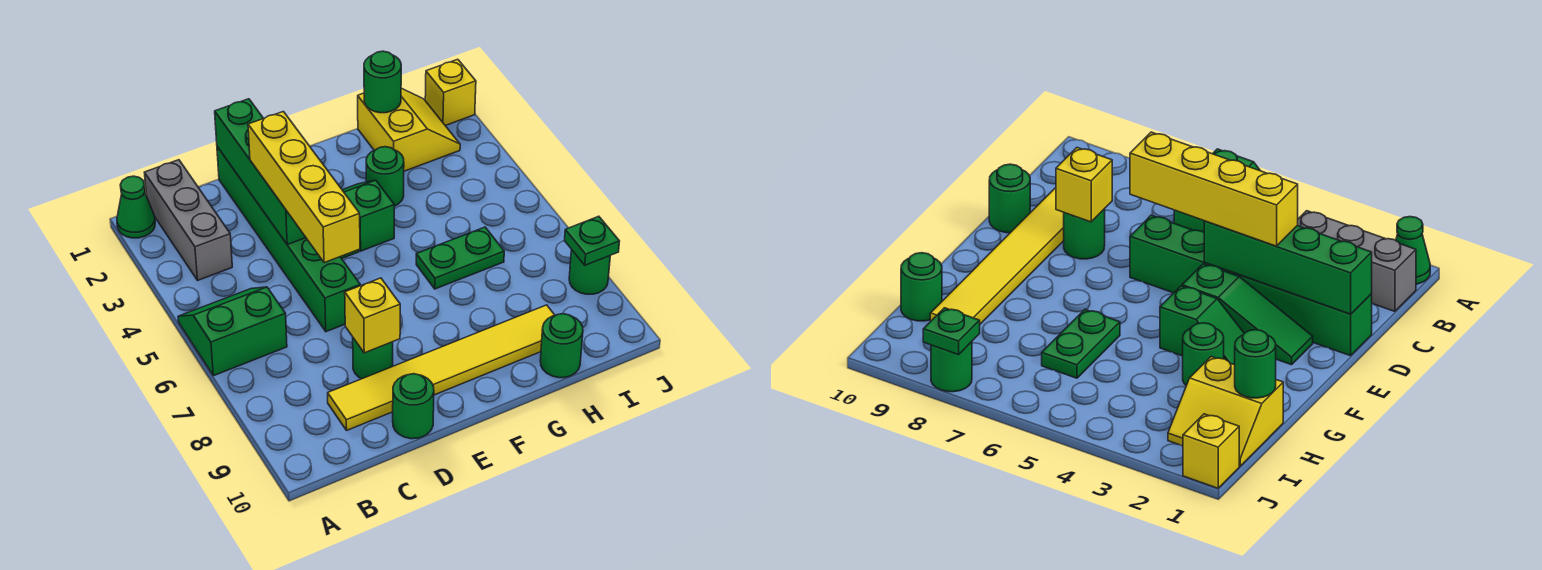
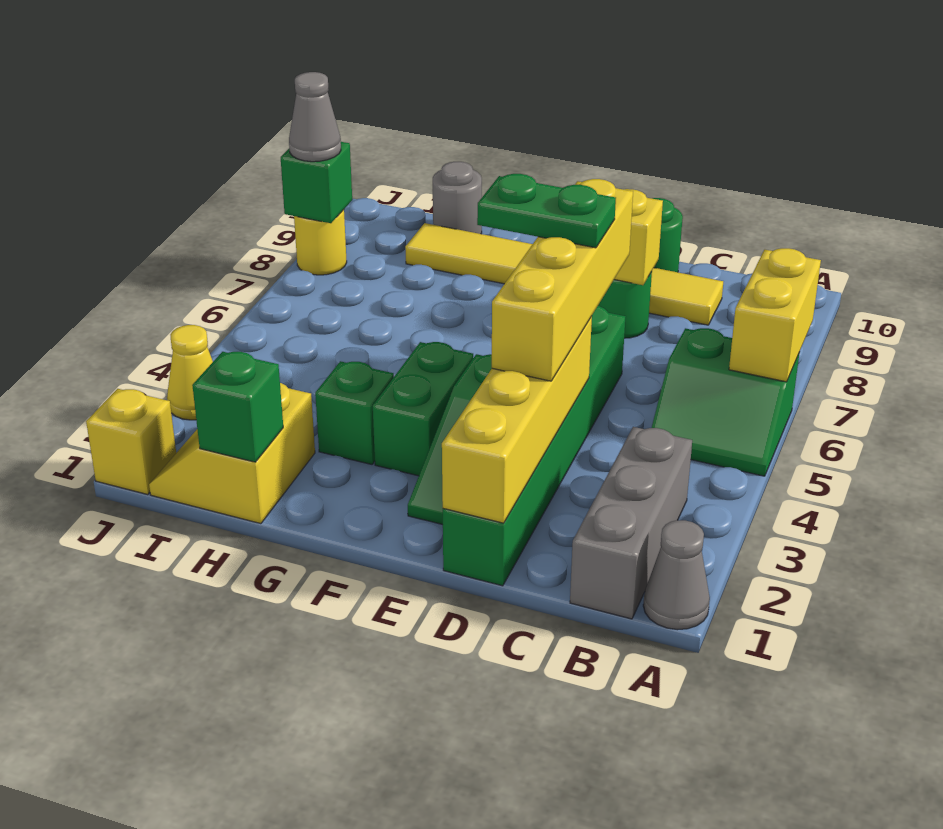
green cone A1 level 1 -> grey cone A1 level 1
none -> yellow brick A6:A7 level 2
green brick D1:D4 level 2 -> yellow brick D1:D4 level 2
green slope F3:F4 level 1 top 4 -> green brick F3:F4 level 1
green round brick G3 level 1 -> green brick G3 level 1
green plate G6:H6 level 1 -> green plate D5:E5 level 4
green round brick H1 level 2 -> green brick H1 level 2
green round brick H10 level 1 -> grey round brick H10 level 1
none -> yellow cone J3 level 1
green round brick J8 level 1 -> yellow round brick J8 level 1
green plate J8 level 2 -> green brick J8 level 2
none -> grey cone J8 level 3

